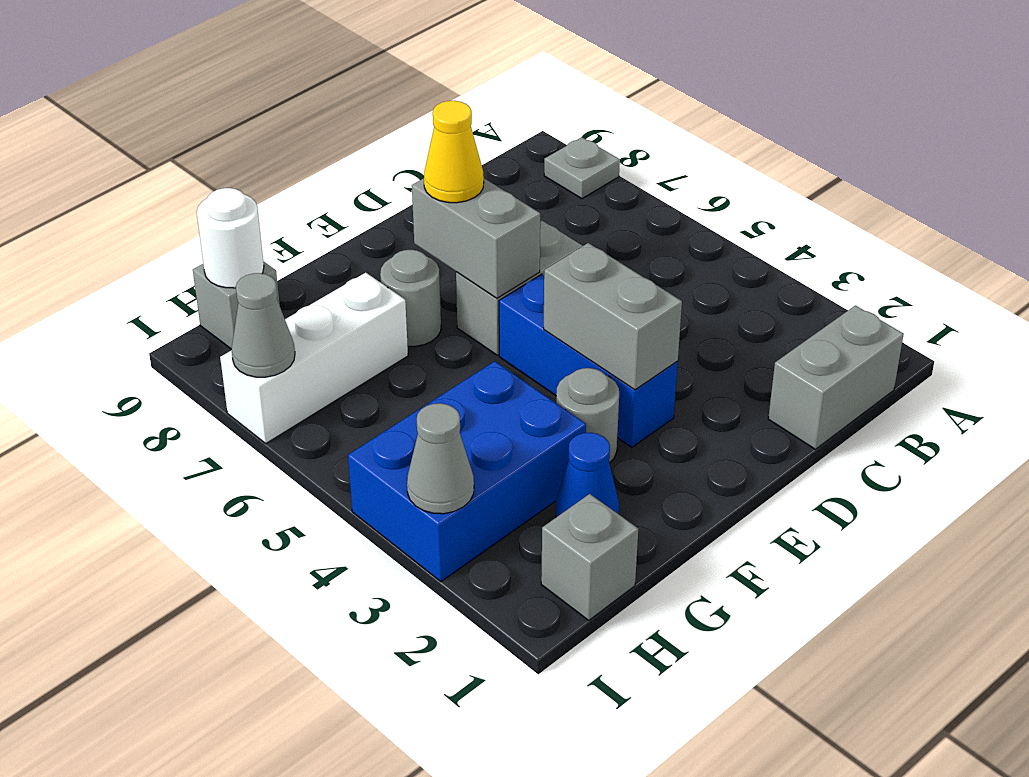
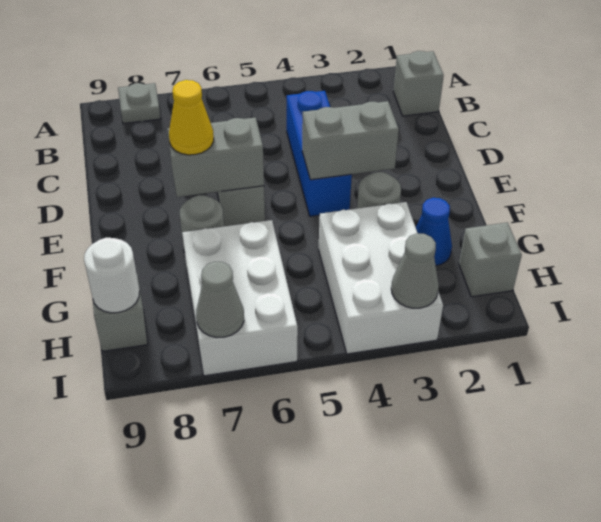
grey brick B1:C1 level 1 -> grey brick B1 level 1
blue brick E3:E5 level 1 -> blue brick C4:E4 level 1
blue brick G3:I4 level 1 -> white brick G3:I4 level 1
white brick G7:I7 level 1 -> white brick G6:I7 level 1

